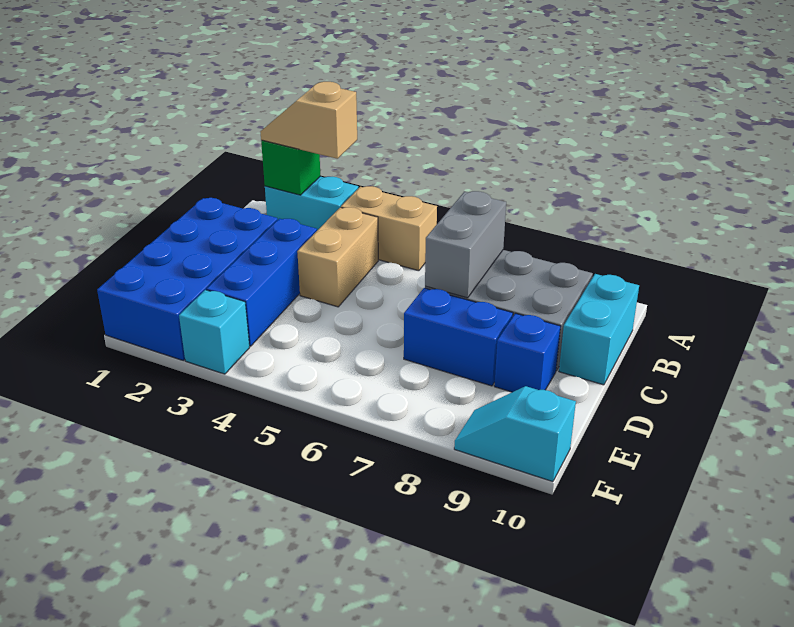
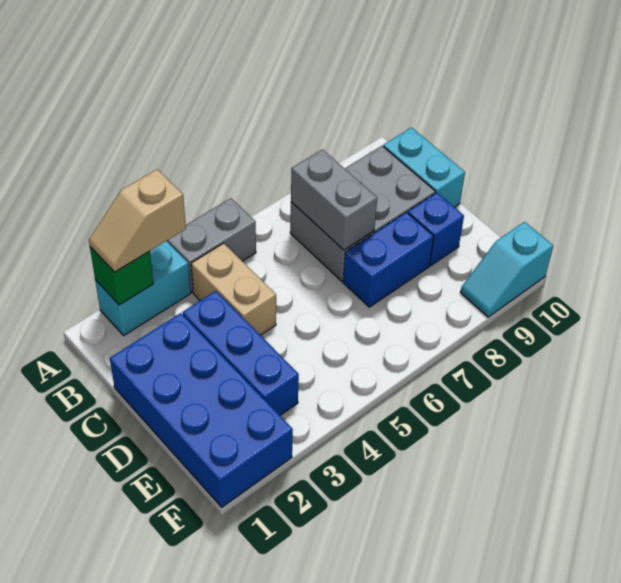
tan brick A4:A5 level 1 -> grey brick A4:A5 level 1
cyan brick F3 level 1 -> none

